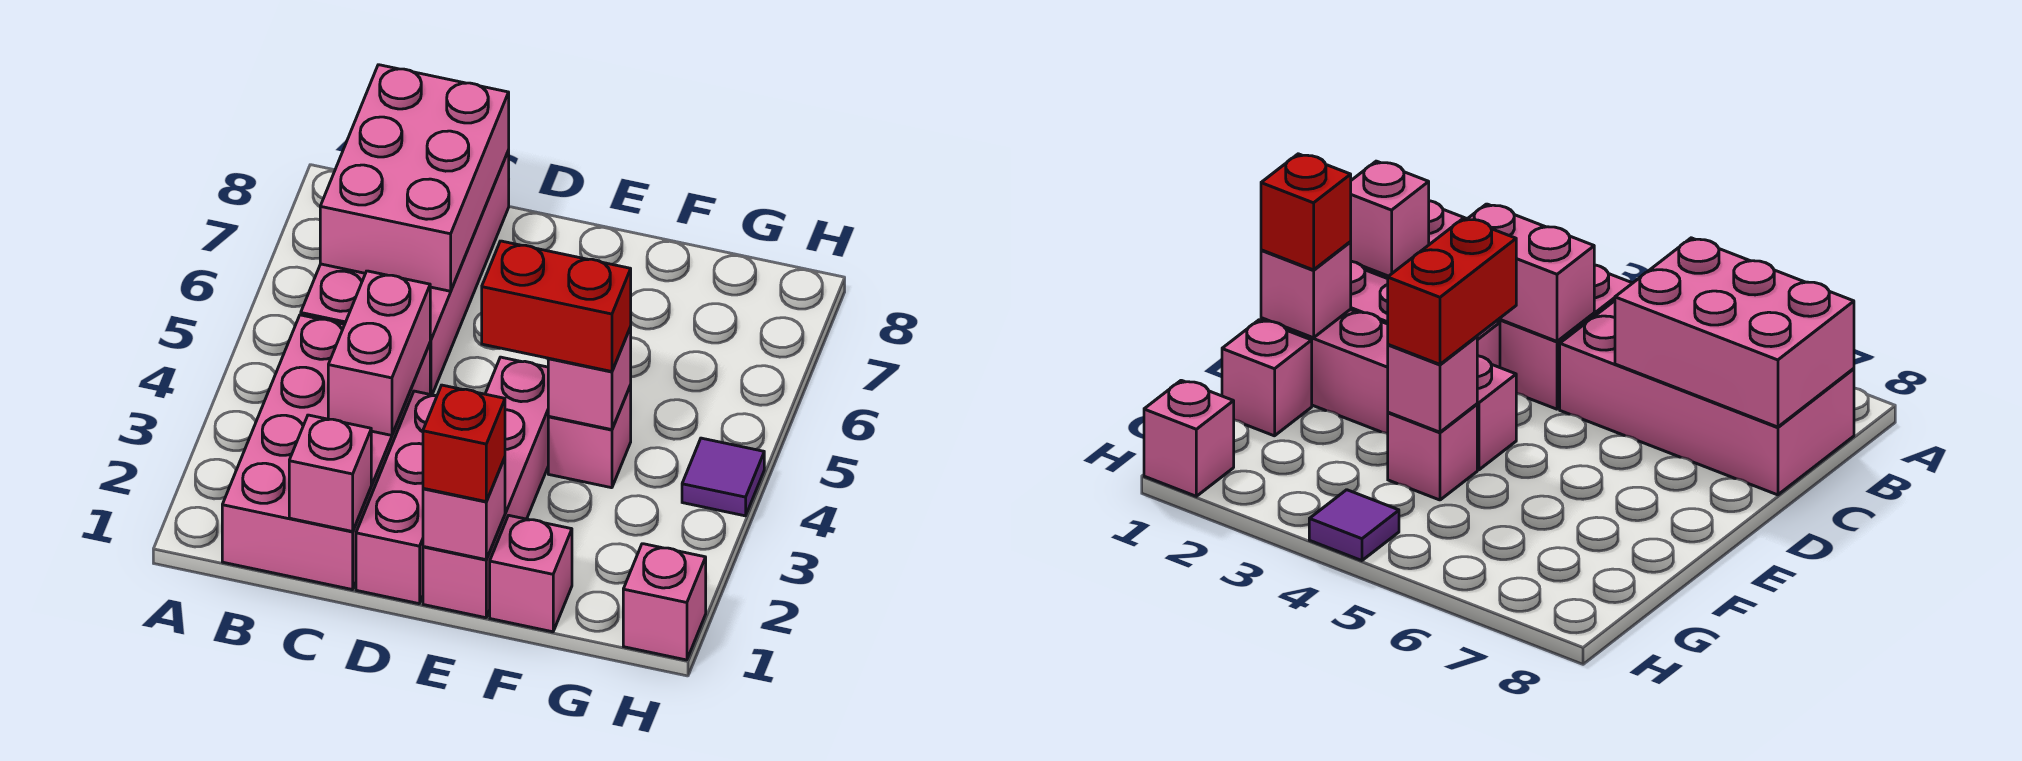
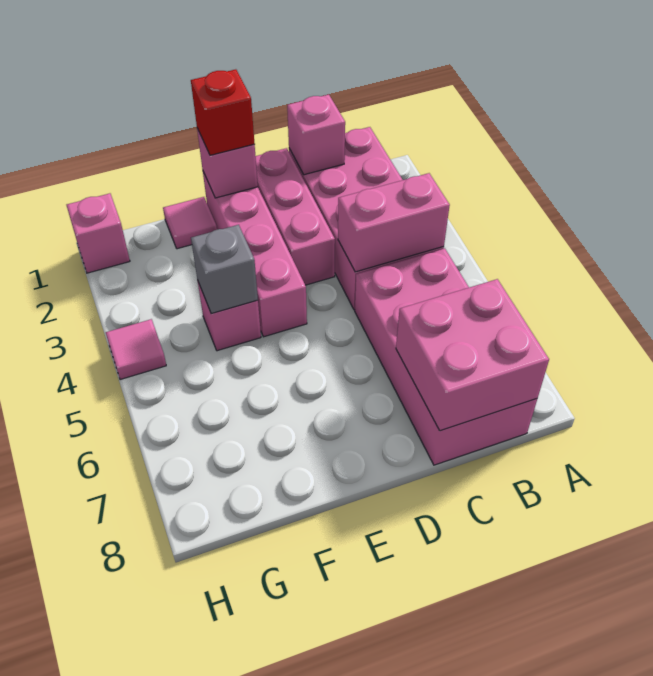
pink brick B6:C8 level 2 -> pink brick B7:C8 level 2
pink brick C3:C4 level 2 -> pink brick B4:C4 level 2
red brick E4:F4 level 3 -> none
pink brick F1 level 1 -> pink tile F1 level 1
pink brick F4 level 2 -> grey brick F4 level 2
purple tile H4 level 1 -> pink tile H4 level 1

